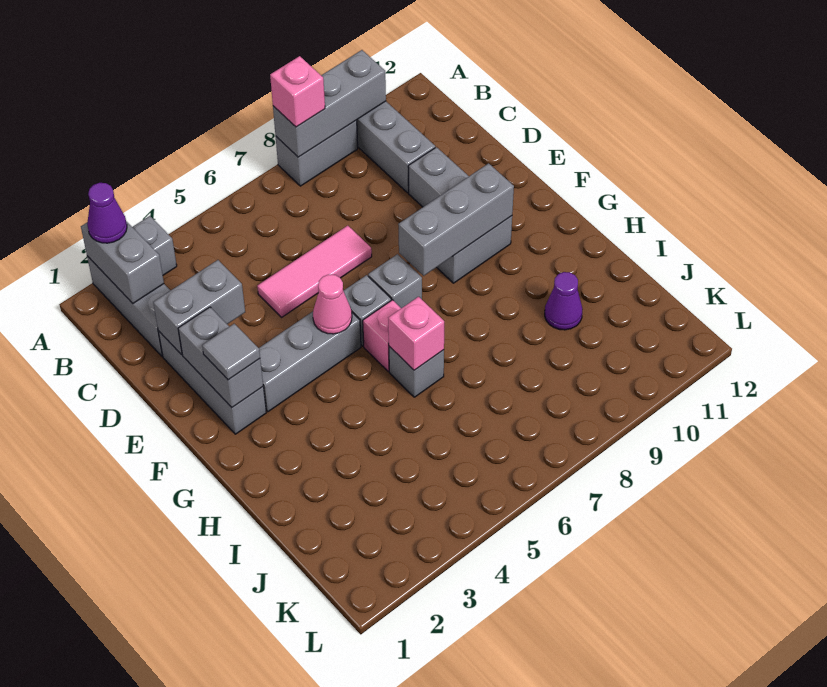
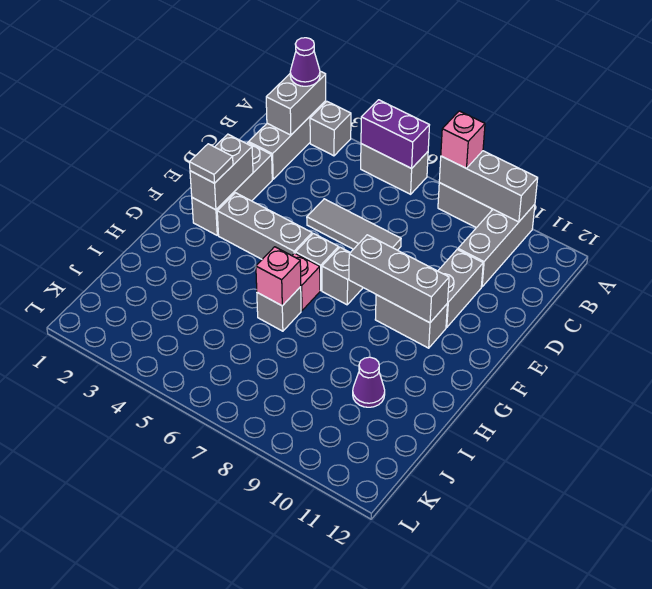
none -> purple brick A5:A6 level 2
grey brick D2:D3 level 2 -> grey brick A5:A6 level 1
pink tile D5:D7 level 1 -> grey tile D5:D7 level 1
pink cone F5 level 2 -> none

